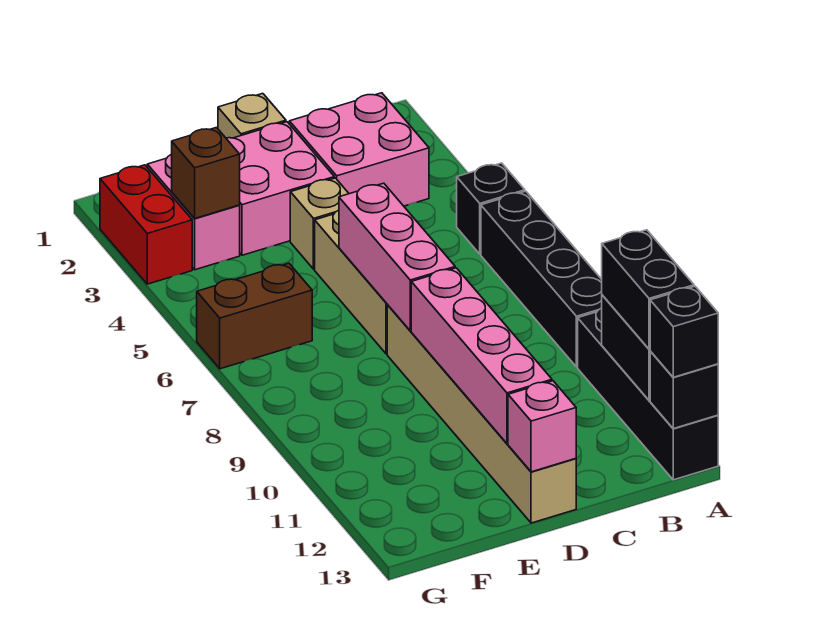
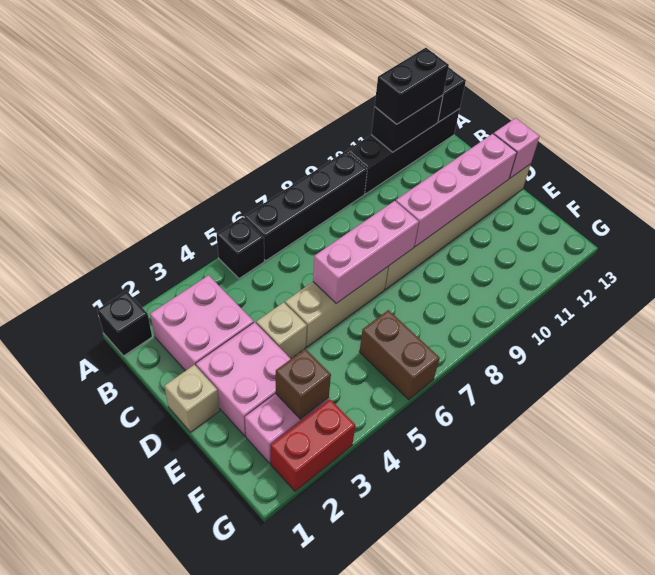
black brick A13 level 3 -> black brick A1 level 1

